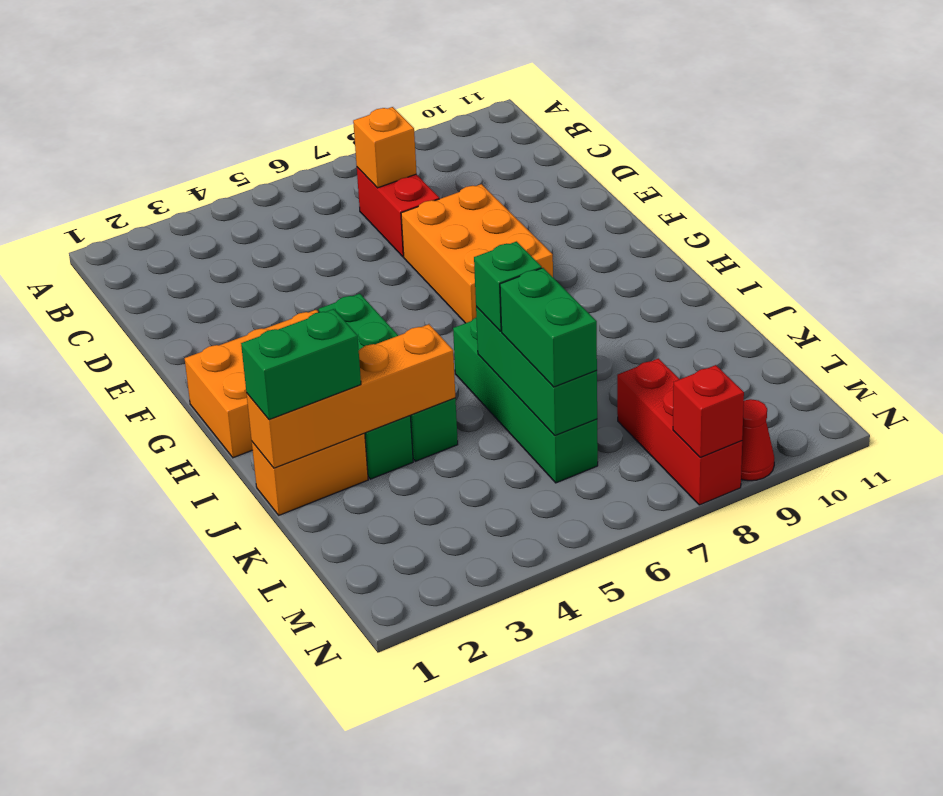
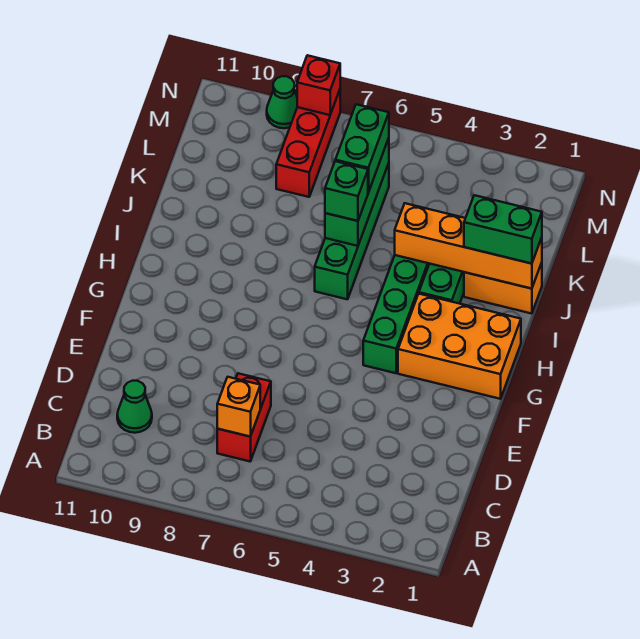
none -> green cone C10 level 1
orange brick E7:G8 level 1 -> none
red cone N9 level 1 -> green cone N9 level 1

